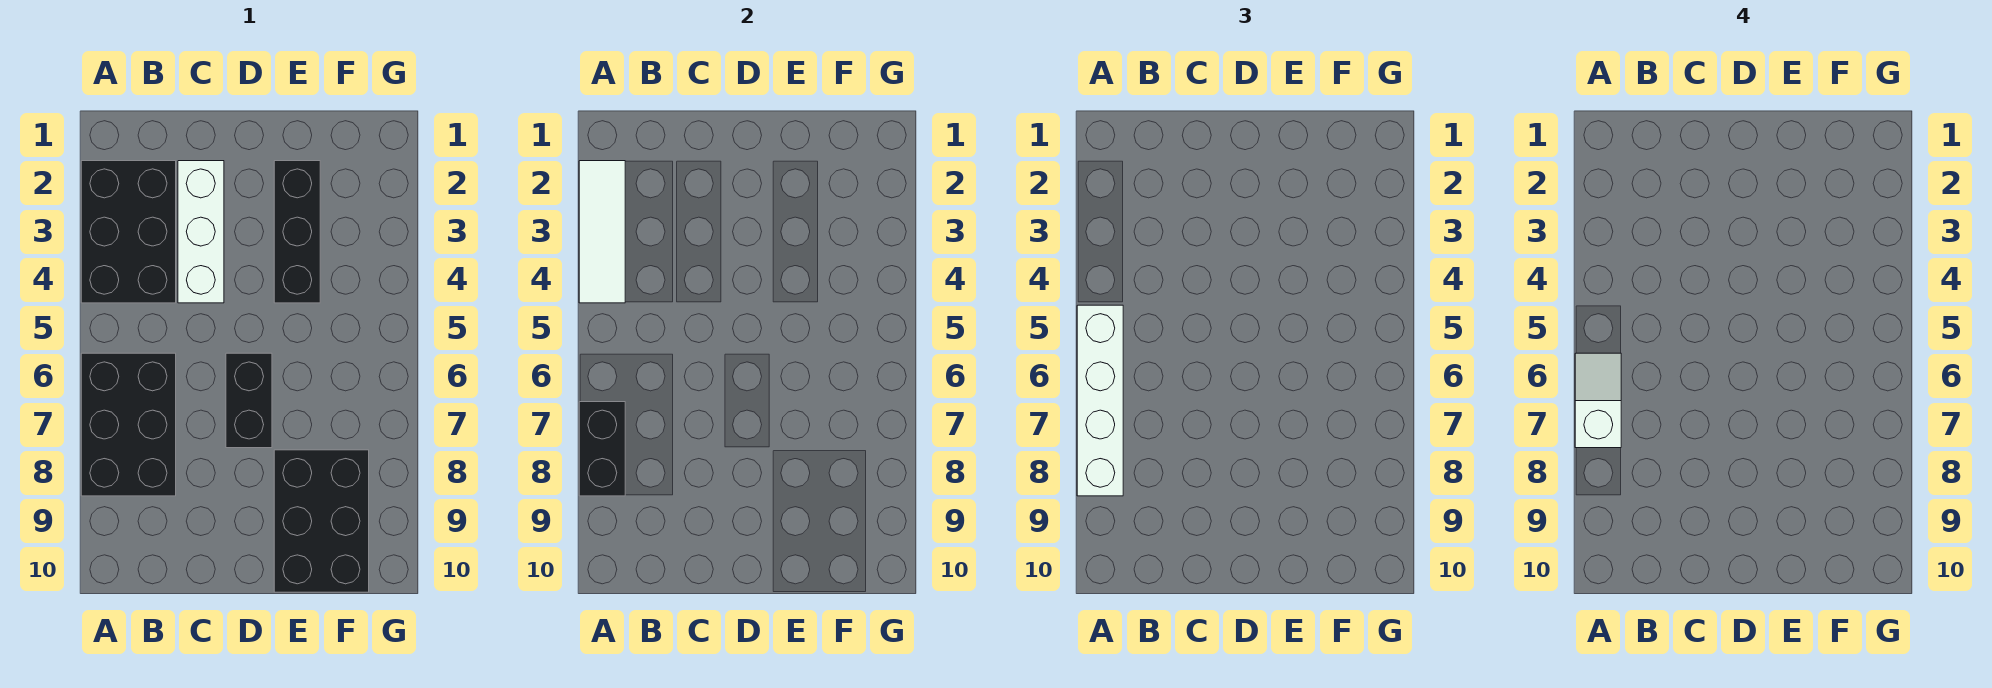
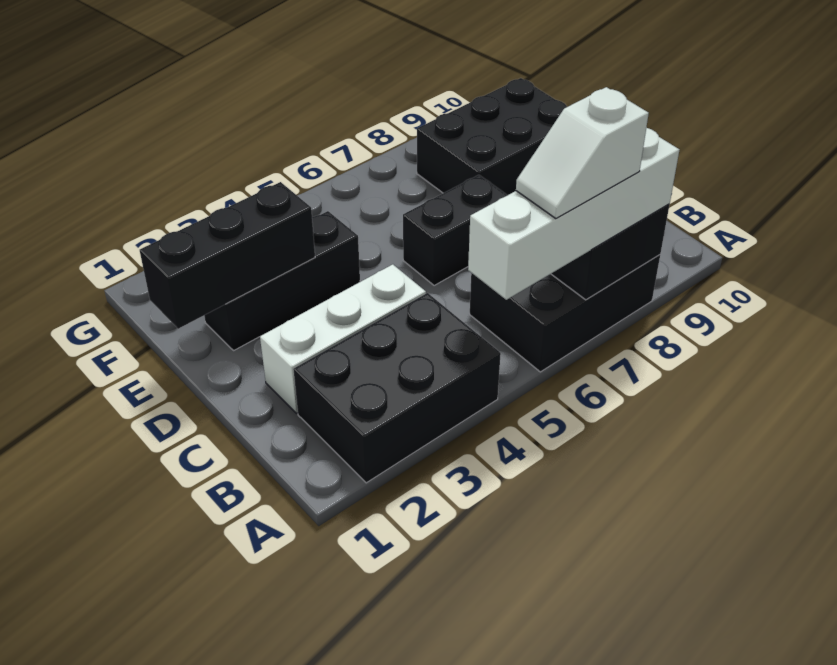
white tile A2:A4 level 2 -> none
none -> black brick E1:E3 level 2

